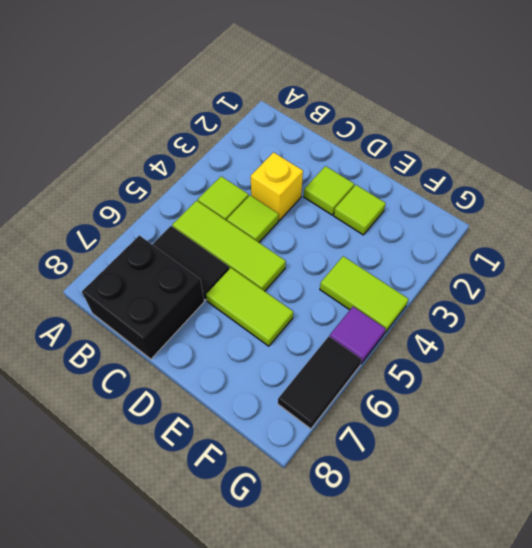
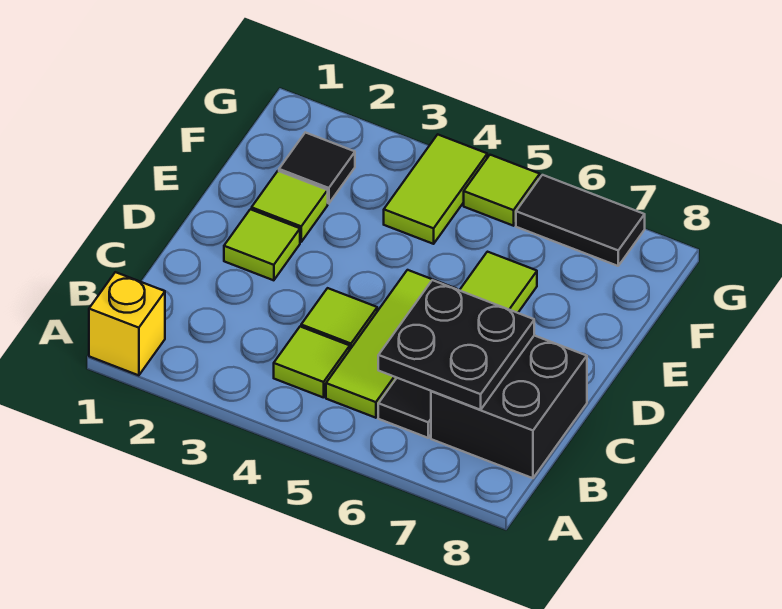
none -> black plate B6:C7 level 2
yellow brick C3 level 1 -> yellow brick A1 level 1
none -> black tile F2 level 1
purple tile G5 level 1 -> lime tile G5 level 1

